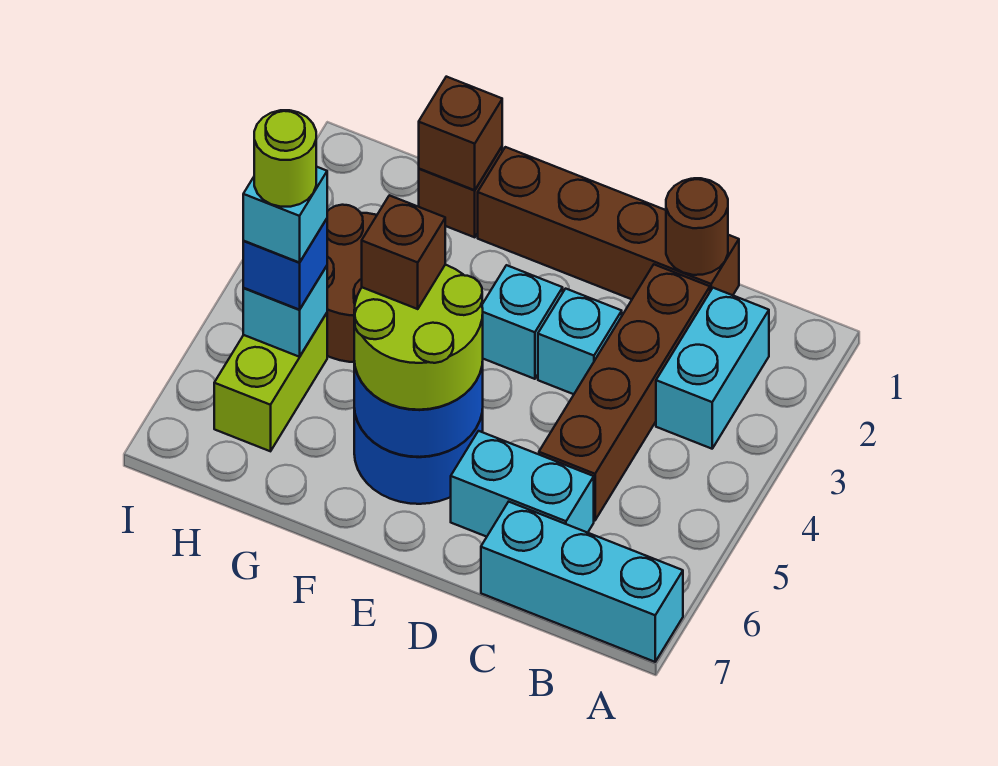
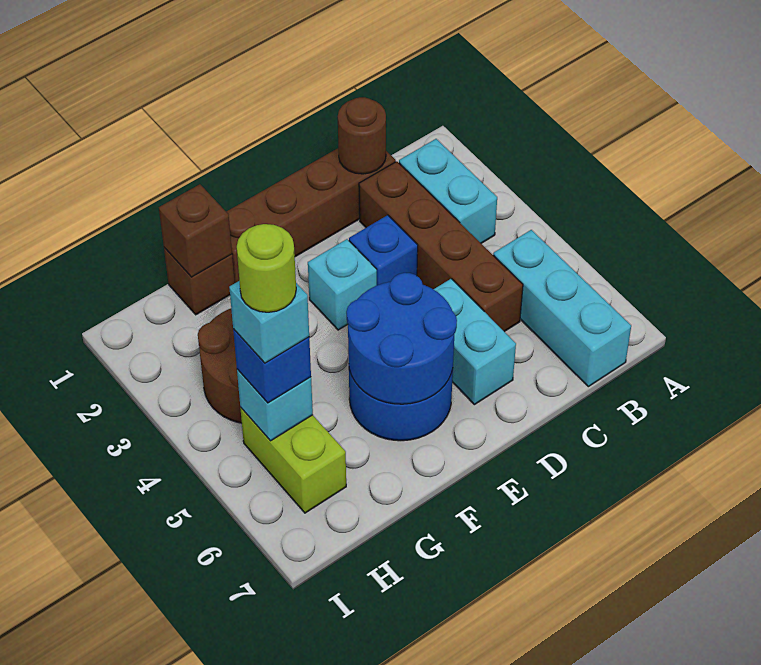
cyan brick A7:C7 level 1 -> cyan brick B5:B7 level 1
cyan brick C6:D6 level 1 -> cyan brick D5:D6 level 1
cyan brick D3 level 1 -> blue brick D3 level 1
lime round brick E5:F6 level 3 -> none
brown brick F5 level 4 -> none

